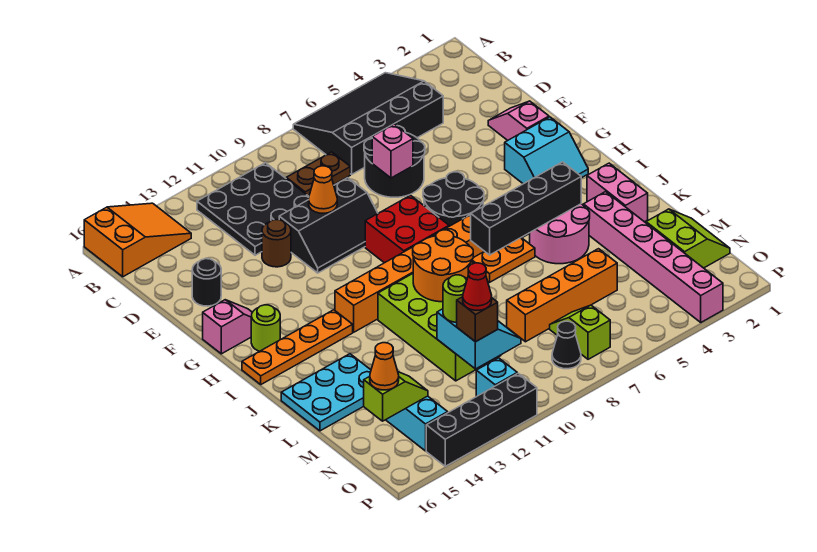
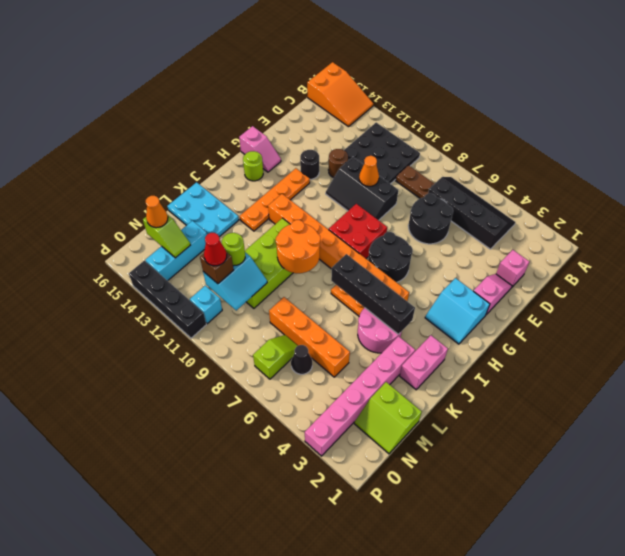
black slope A4:C7 level 1 top C -> black slope B4:C7 level 1 top C
pink brick E7 level 2 -> pink brick D2 level 1
black round brick E15 level 1 -> black round brick F13 level 1
orange plate I13:I16 level 1 -> orange plate G13:J13 level 1
lime slope M1:N2 level 1 top 2 -> lime slope M1:N2 level 1 top M
black cone O8 level 1 -> black cone N6 level 1

